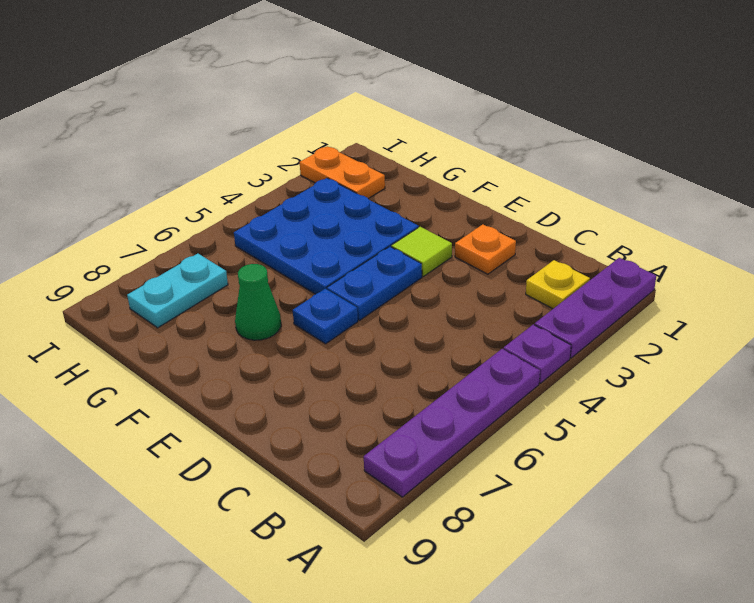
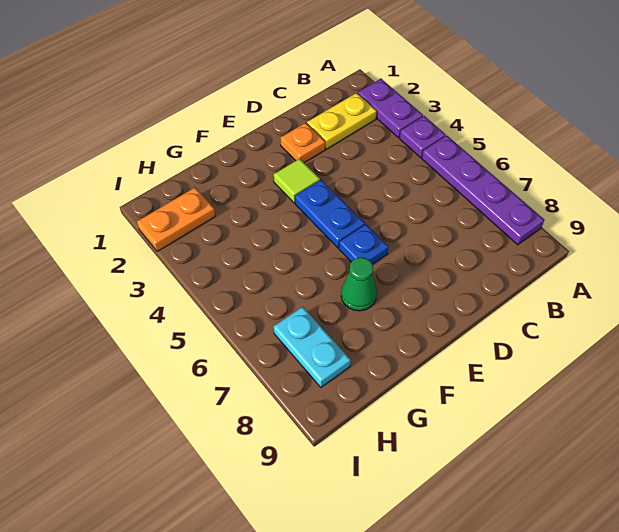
purple plate A1:A3 level 1 -> purple plate A2:A3 level 1
yellow plate B2 level 1 -> yellow plate B2:C2 level 1
blue plate F3:H5 level 1 -> none

